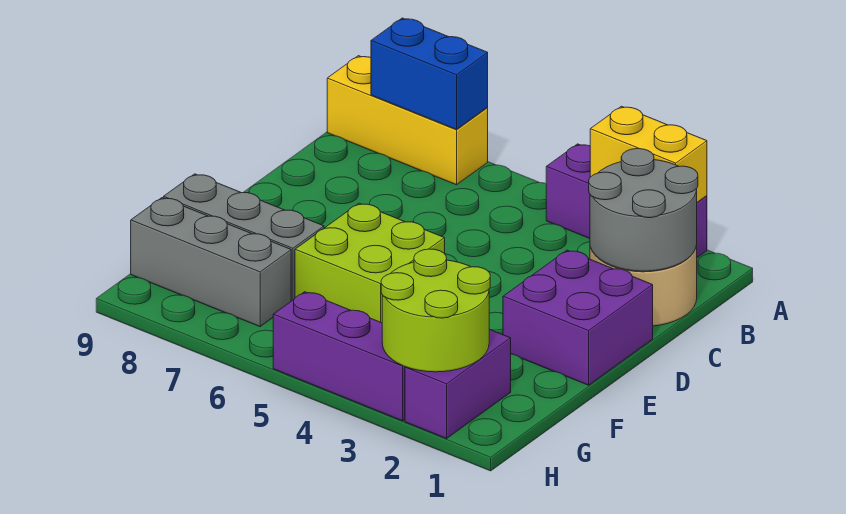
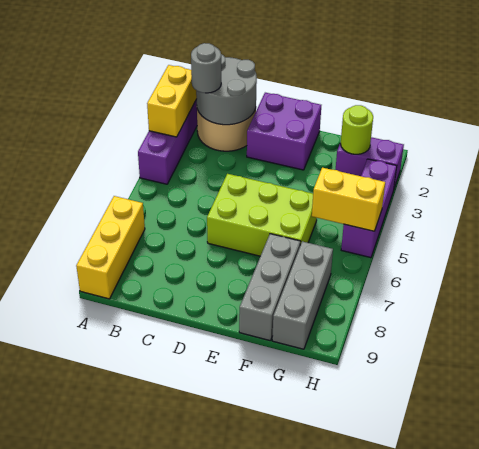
blue brick A7:A8 level 2 -> none
none -> grey round brick B2 level 3
lime brick E5:F6 level 1 -> lime brick D5:F6 level 1
lime round brick G2:H3 level 2 -> lime round brick G2 level 2
none -> yellow brick G5:H5 level 2

